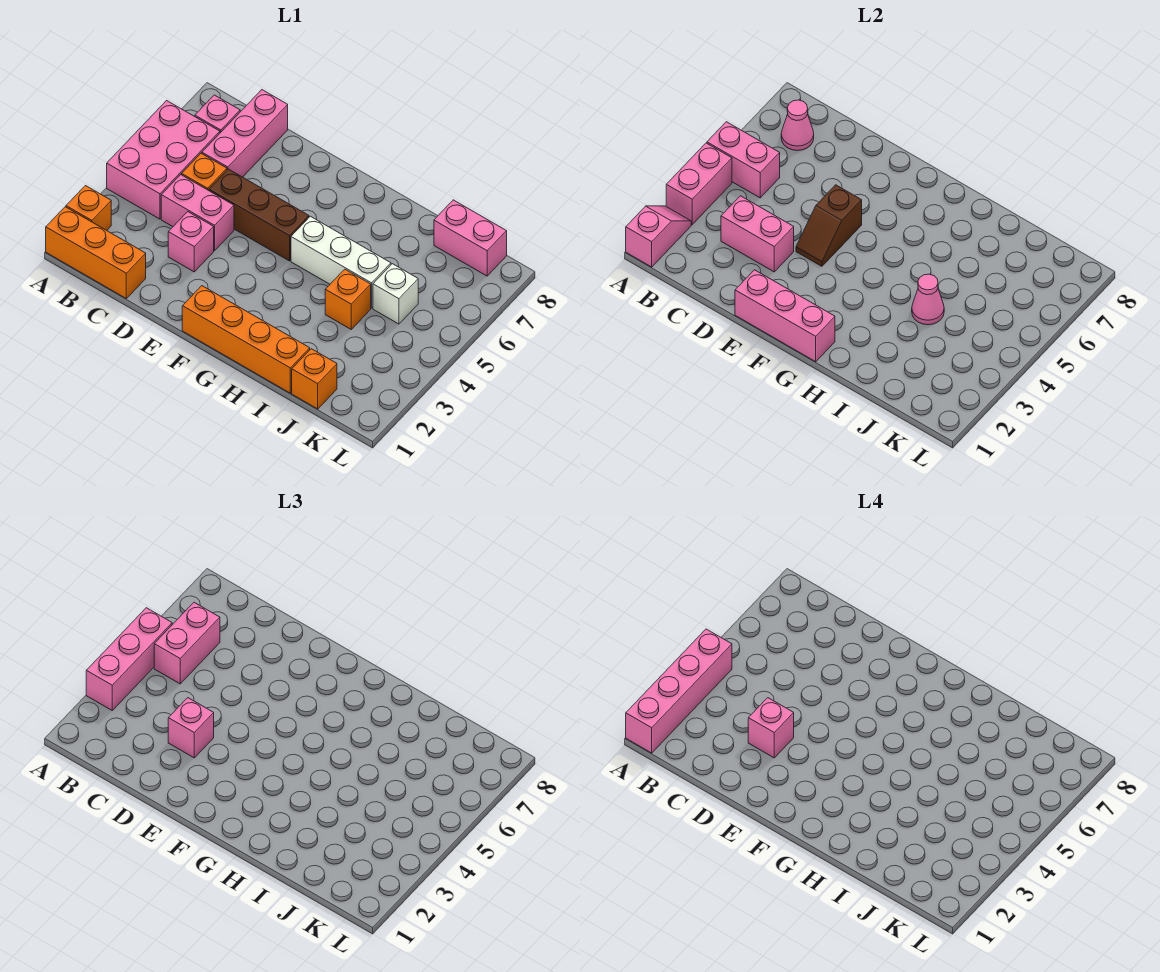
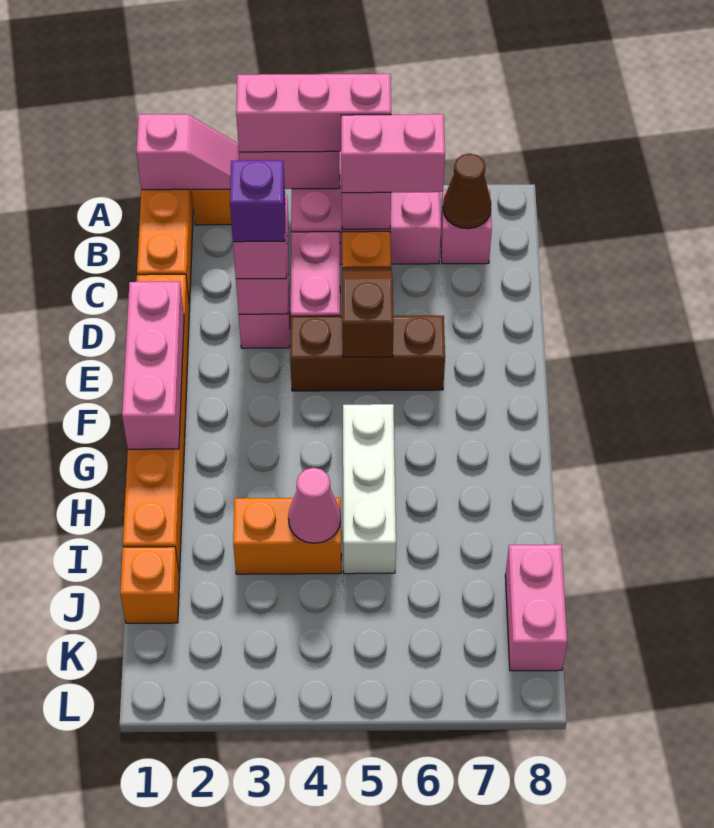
pink brick A1:A4 level 4 -> none
pink cone B7 level 2 -> brown cone B7 level 2
pink brick C6:C8 level 1 -> none
pink brick D3 level 4 -> purple brick D3 level 4
brown brick D5:F5 level 1 -> brown brick E4:E6 level 1
brown slope E4:E5 level 2 top 5 -> brown slope D5:E5 level 2 top E
orange brick F1:I1 level 1 -> orange brick D1:I1 level 1
orange brick I4 level 1 -> orange brick I3:I4 level 1
white brick J5 level 1 -> none

